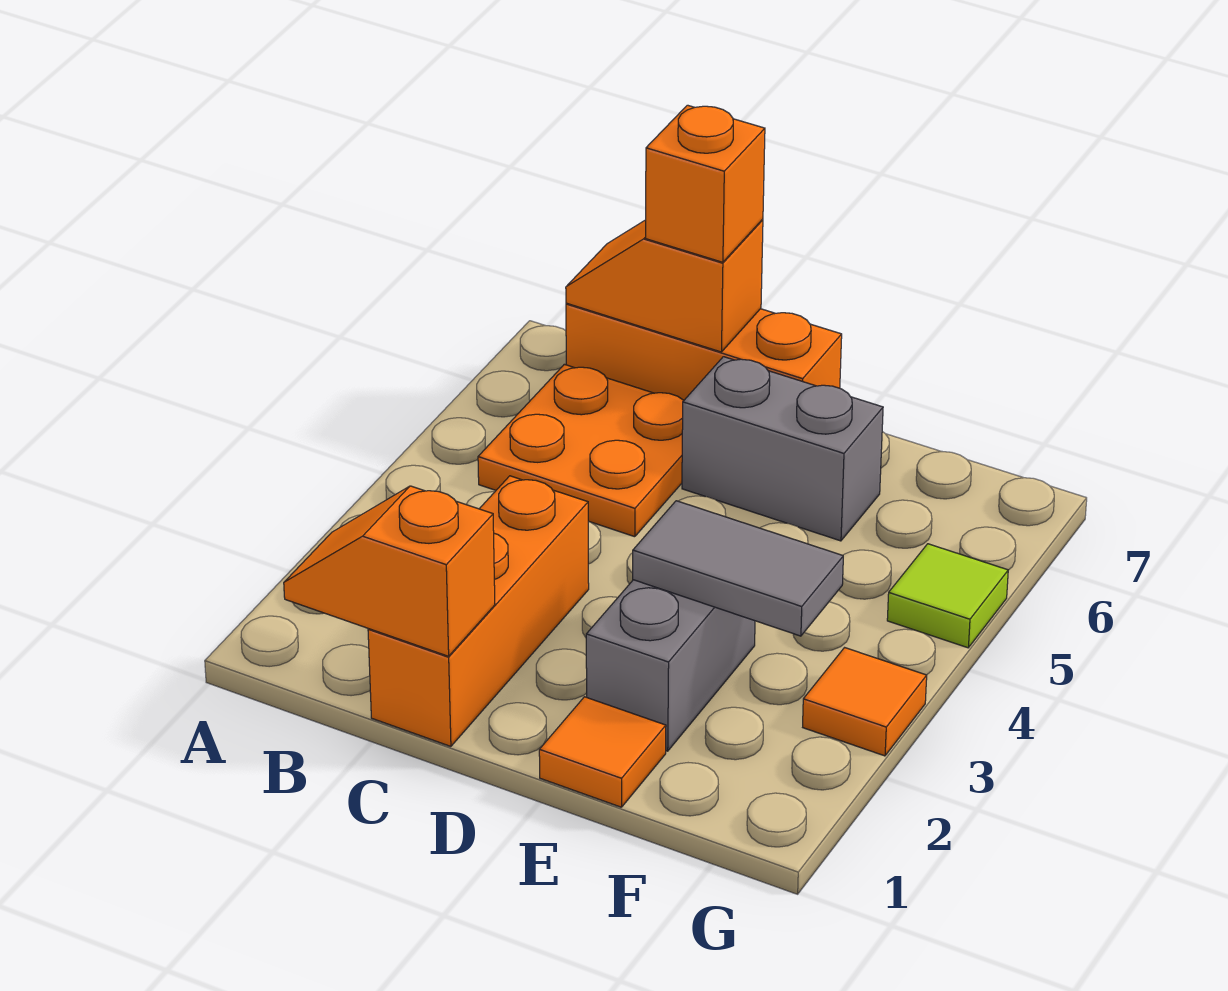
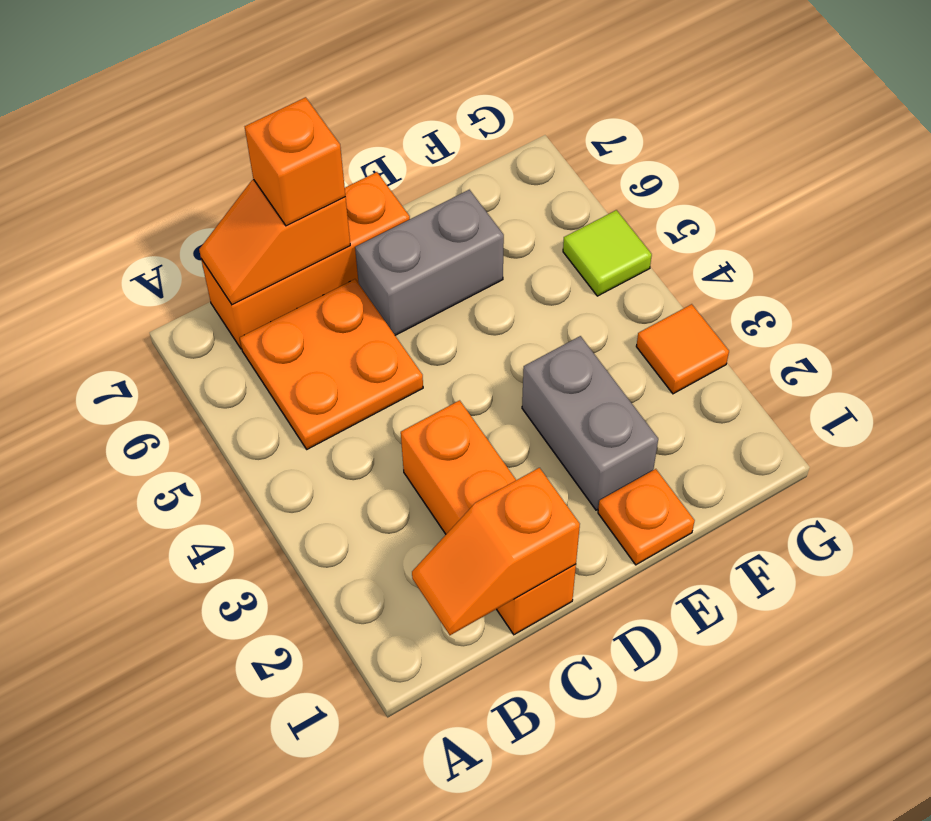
orange tile E1 level 1 -> orange plate E1 level 1
grey tile E3:F3 level 2 -> none

